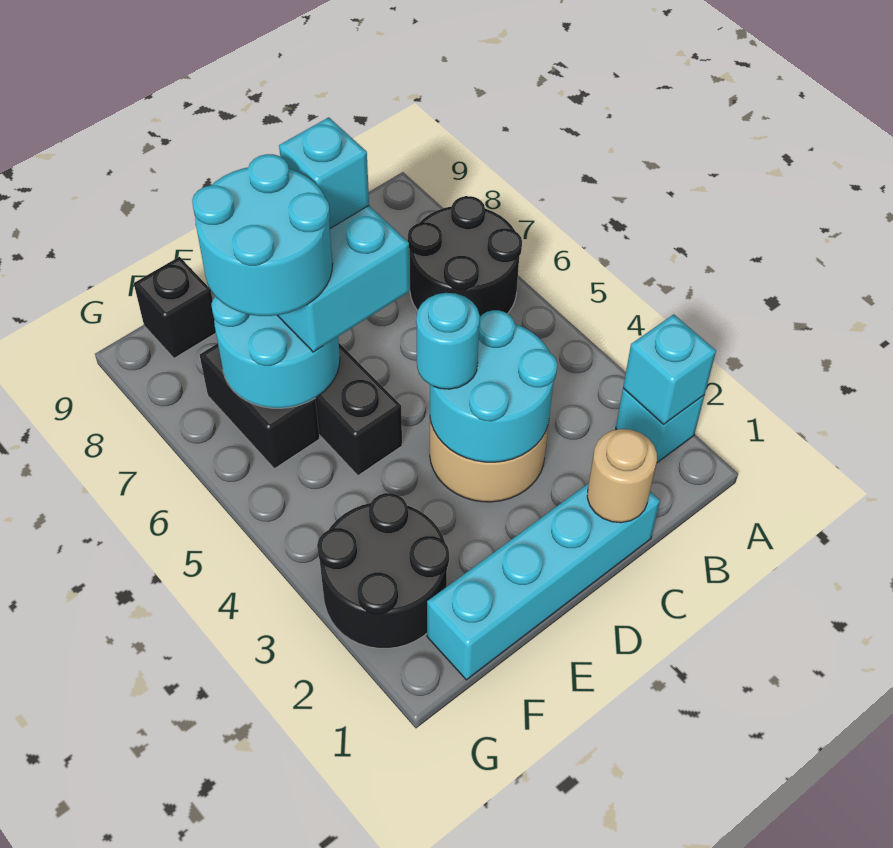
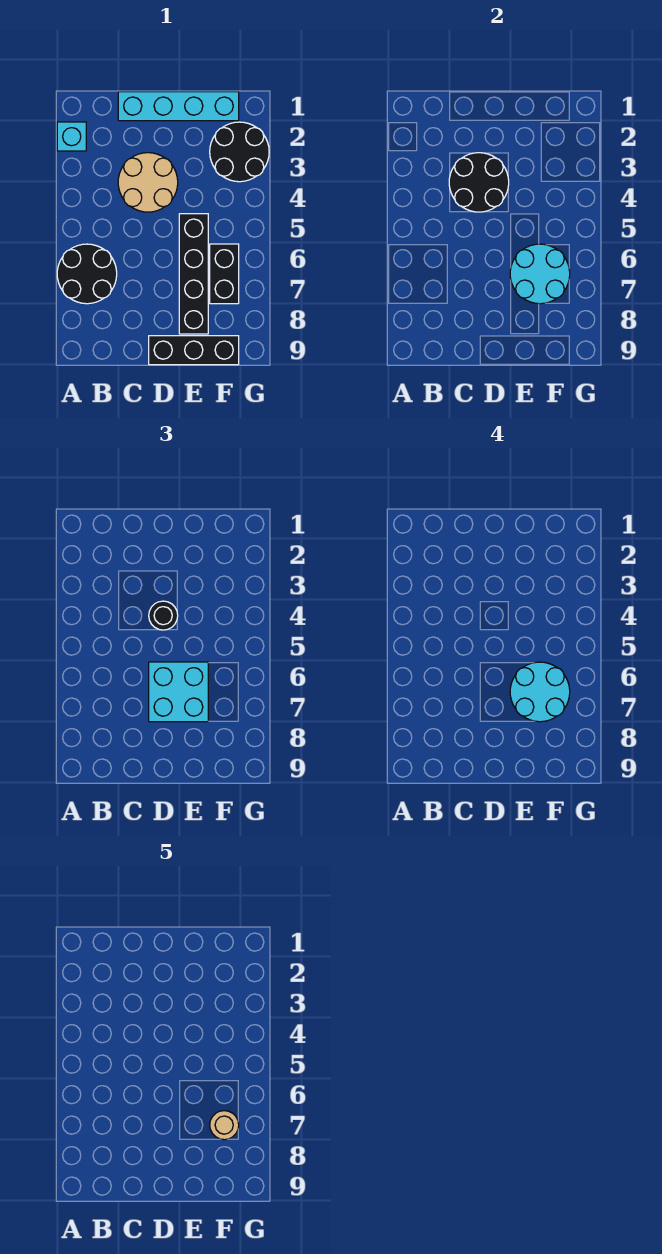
cyan brick A2 level 2 -> none
tan round brick C1 level 2 -> tan round brick F7 level 5
cyan round brick C3:D4 level 2 -> black round brick C3:D4 level 2
cyan round brick D4 level 3 -> black round brick D4 level 3
cyan brick D7 level 4 -> none
black brick F9 level 1 -> black brick D9:F9 level 1

